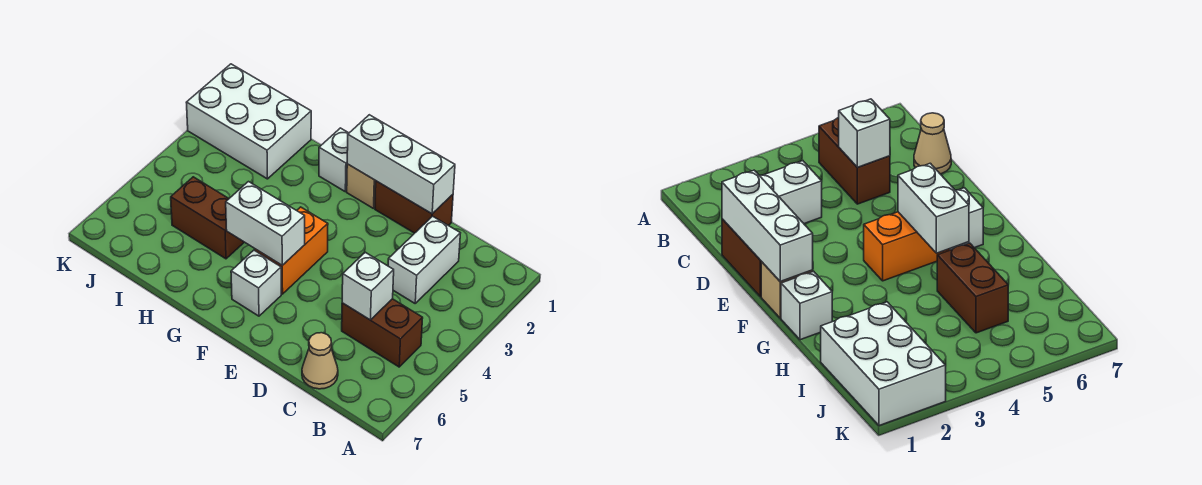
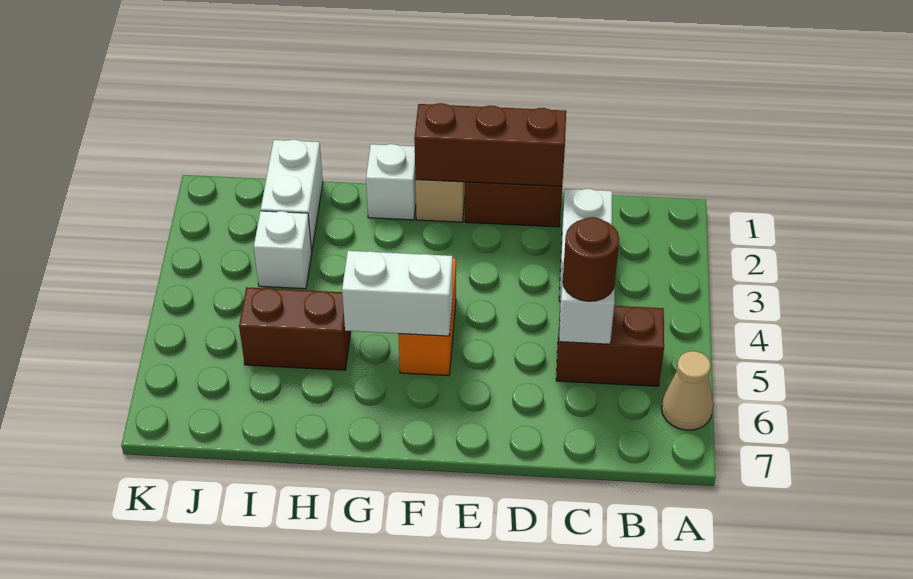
none -> brown round brick C5 level 3
tan cone C7 level 1 -> tan cone A6 level 1
white brick D1:F1 level 2 -> brown brick D1:F1 level 2
white brick F6 level 1 -> white brick I3 level 1
white brick I1:K2 level 1 -> white brick I1:I2 level 1

